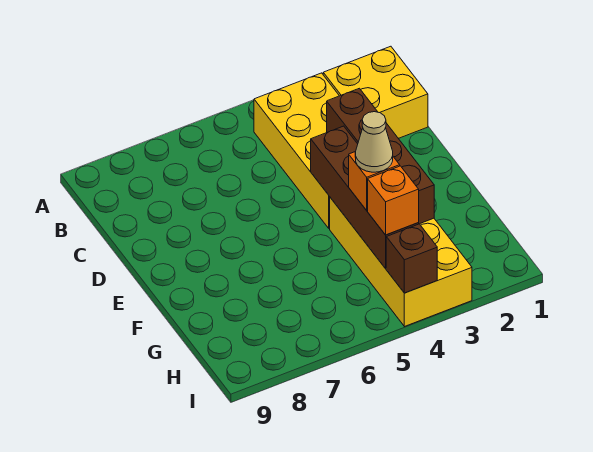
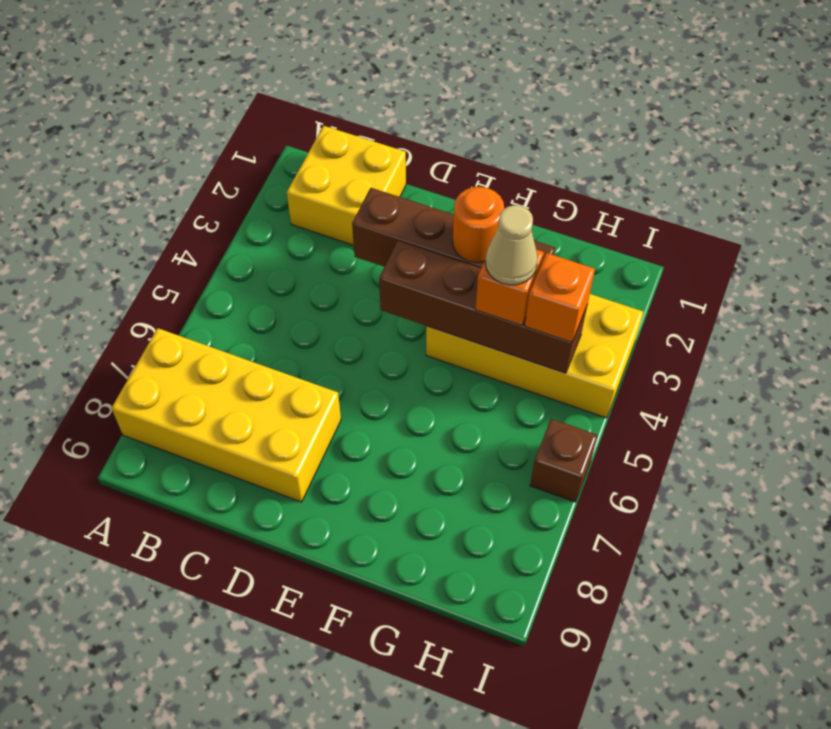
yellow brick B3:E4 level 1 -> yellow brick A7:D8 level 1
none -> orange round brick F3 level 3
brown brick I4 level 2 -> brown brick I6 level 1

